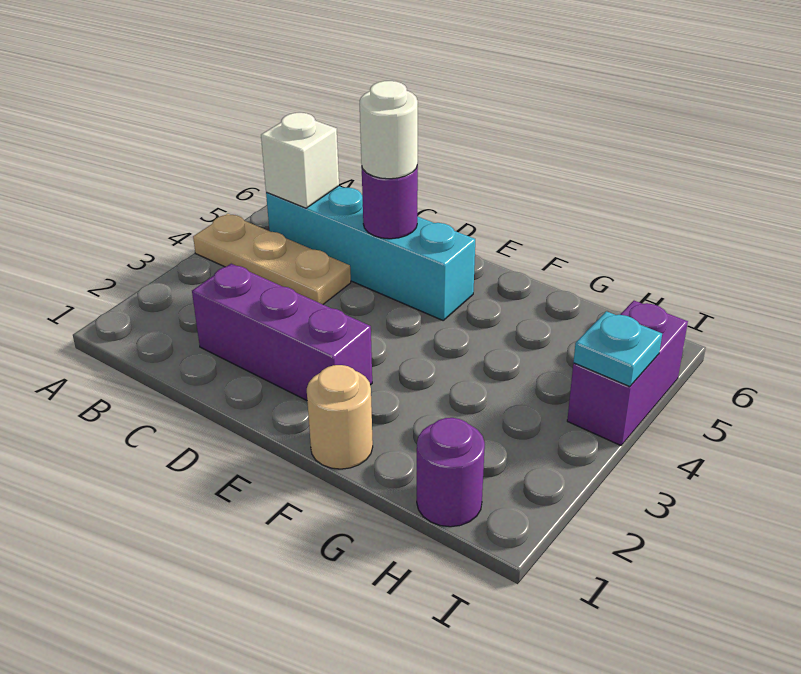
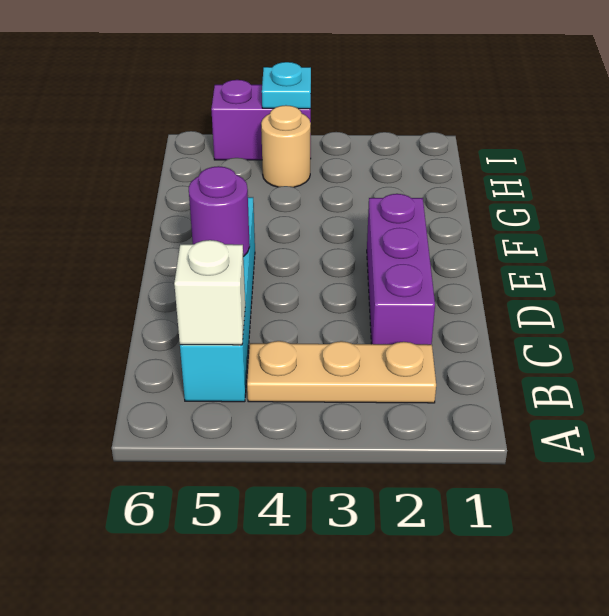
tan plate A4:C4 level 1 -> tan plate B2:B4 level 1
white round brick D5 level 3 -> none
tan round brick F1 level 1 -> tan round brick H4 level 1
purple round brick H1 level 1 -> none

